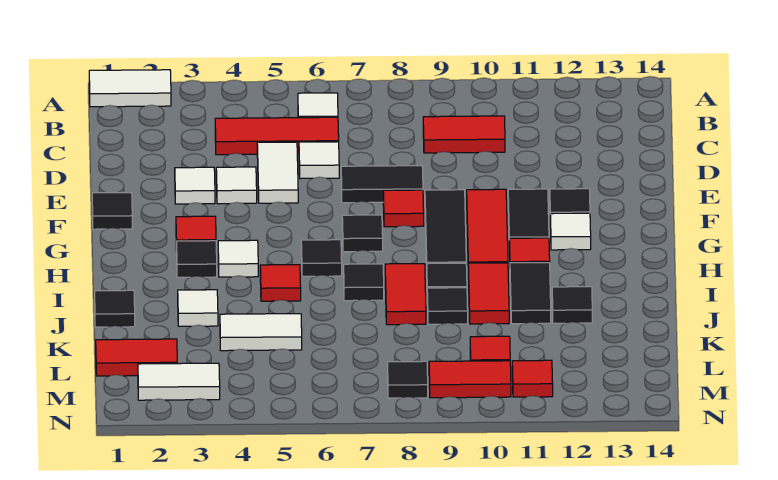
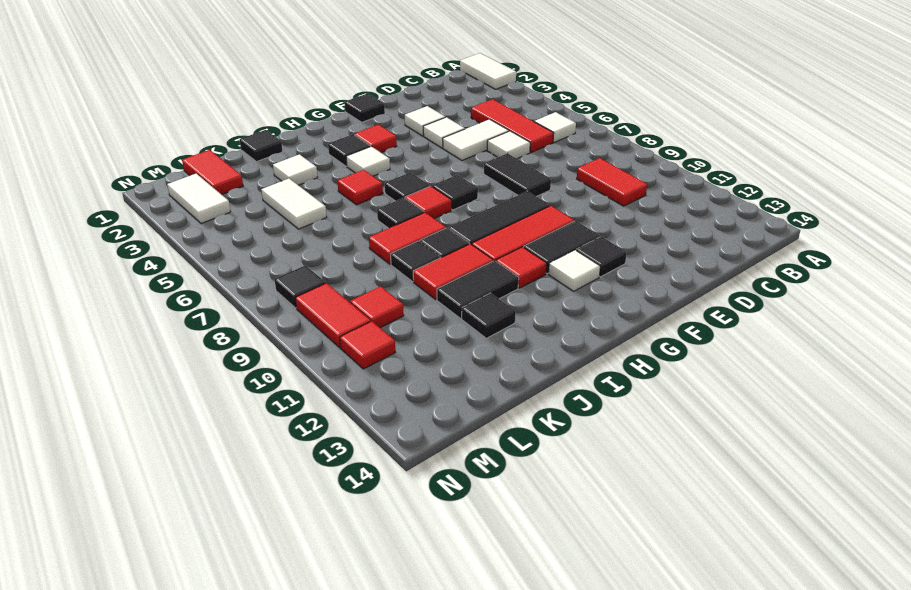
red tile F8 level 1 -> red tile H7 level 1

